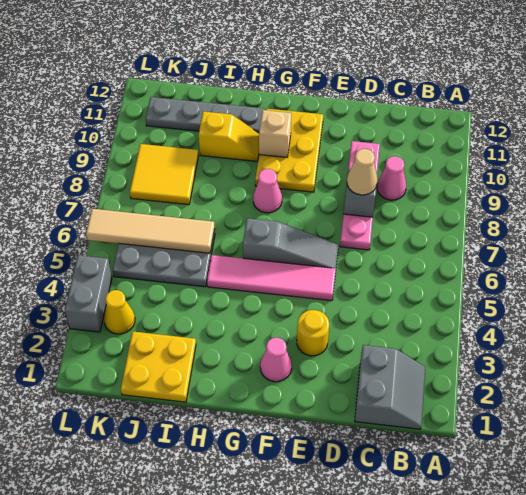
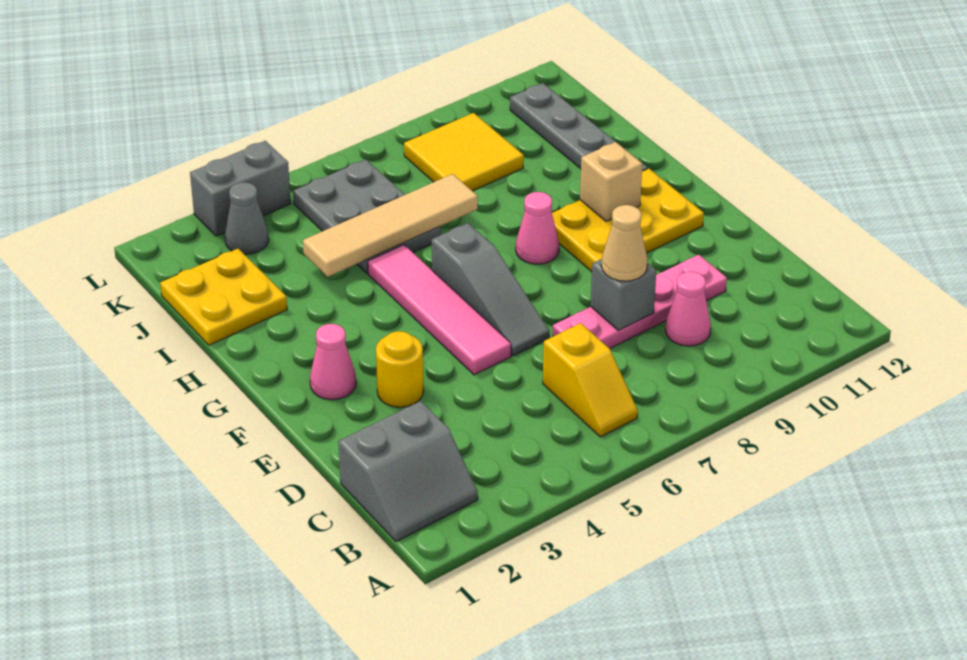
yellow slope H10:I10 level 1 top I -> yellow slope B6:C6 level 1 top C
tan tile I6:L6 level 2 -> tan tile I4:I7 level 2
yellow cone K3 level 1 -> grey cone K3 level 1

